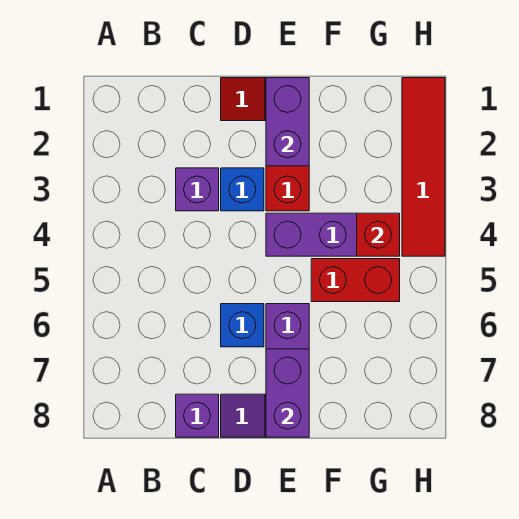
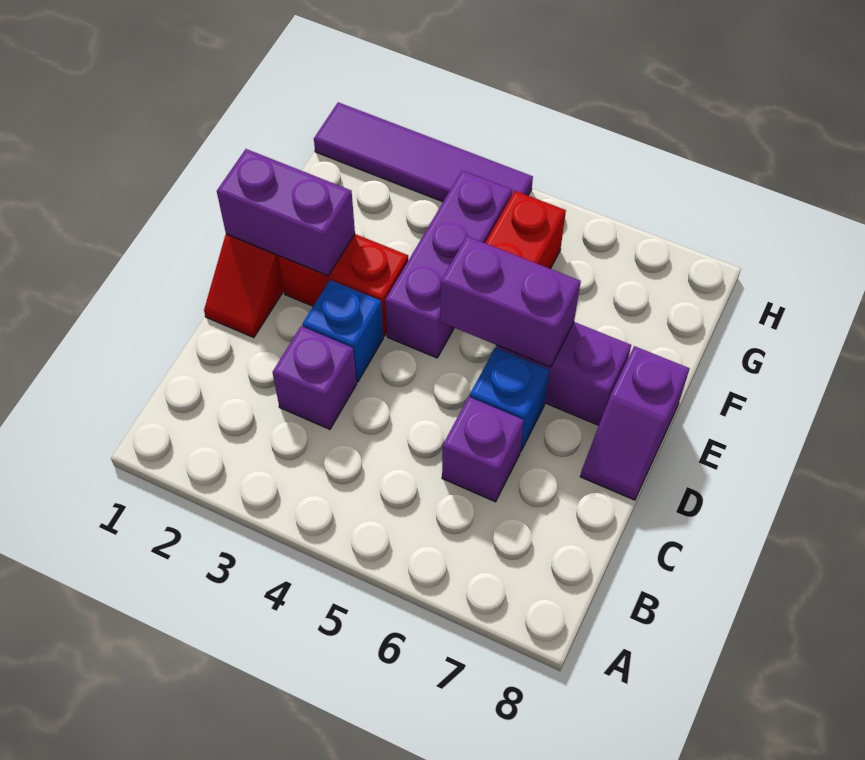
purple brick C8 level 1 -> purple brick C6 level 1
purple brick E7:E8 level 2 -> purple brick E5:E6 level 2
red brick G4 level 2 -> none
red tile H1:H4 level 1 -> purple tile H1:H4 level 1

